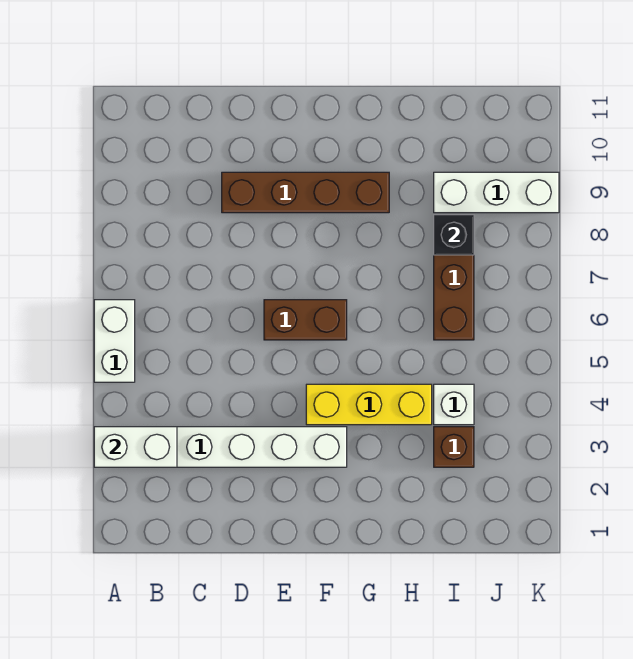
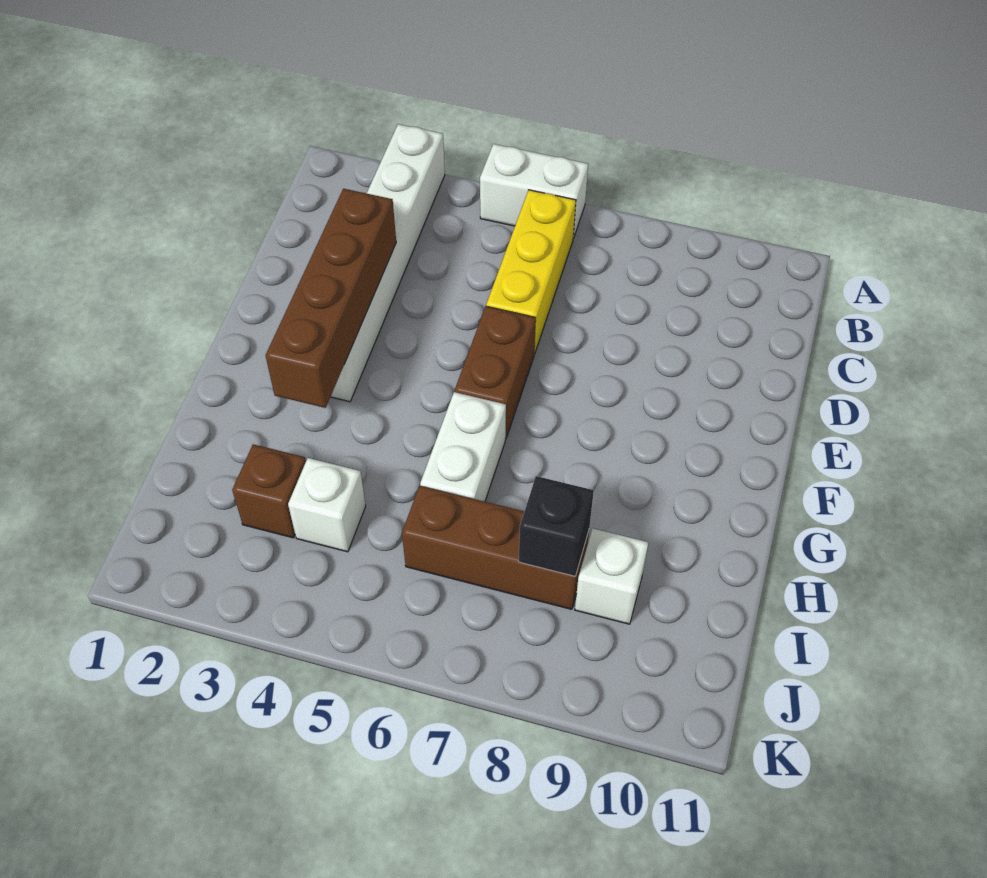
white brick A3:B3 level 2 -> white brick G6:H6 level 1
brown brick D9:G9 level 1 -> brown brick D3:G3 level 2
yellow brick F4:H4 level 1 -> yellow brick B6:D6 level 1
white brick I9:K9 level 1 -> white brick I9 level 1

